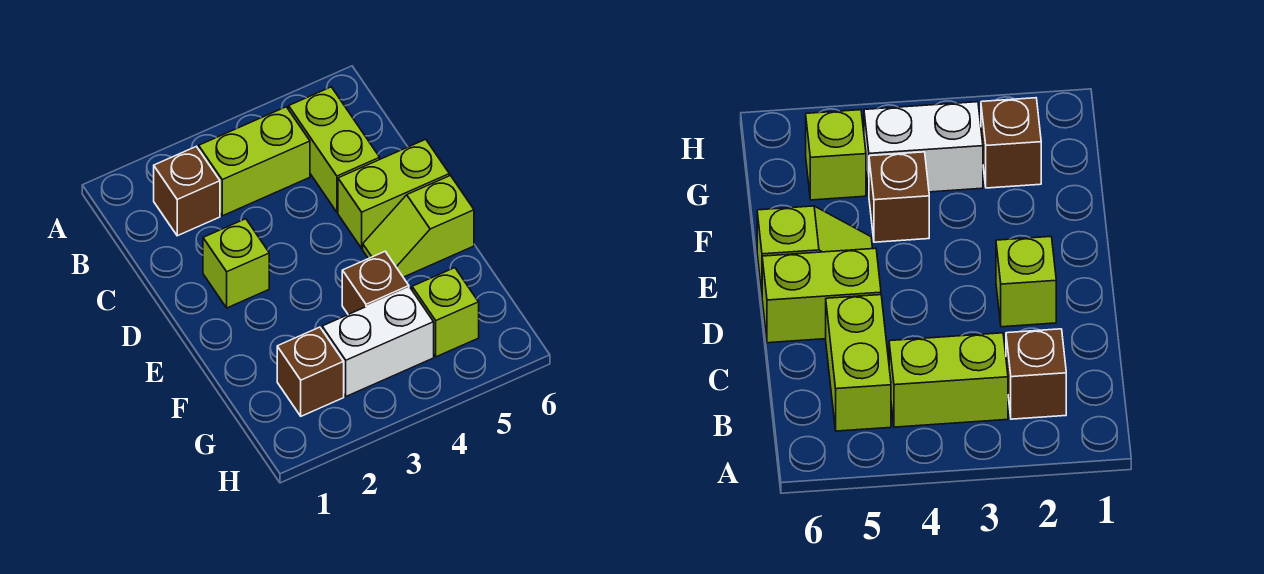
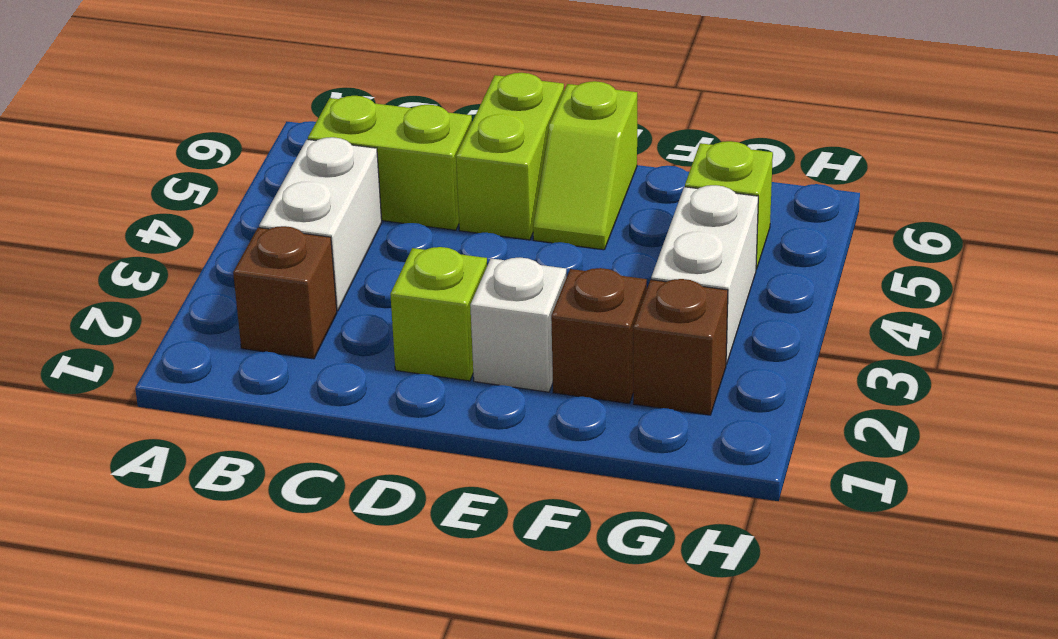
lime brick B3:B4 level 1 -> white brick B3:B4 level 1
none -> white brick E2 level 1
brown brick F4 level 1 -> brown brick F2 level 1

